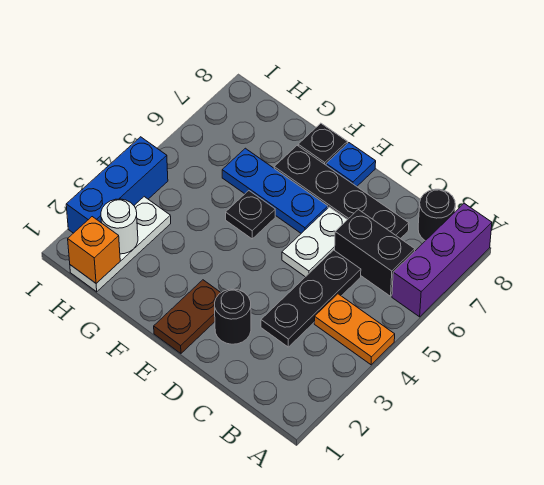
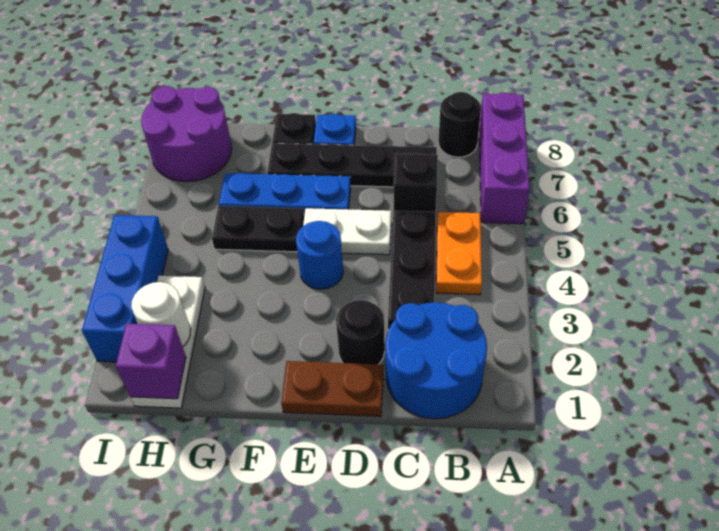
orange plate A4:B4 level 1 -> orange plate B4:B5 level 1
none -> blue round brick B1:C2 level 1
black brick B6:C6 level 1 -> black brick C6 level 1
white plate D5:D6 level 1 -> white plate D5:E5 level 1
brown plate E1:E2 level 1 -> brown plate D1:E1 level 1
none -> blue round brick E4 level 1
black plate F5 level 1 -> black plate F5:G5 level 1
orange brick H1 level 2 -> purple brick H1 level 2
none -> purple round brick H7:I8 level 1

